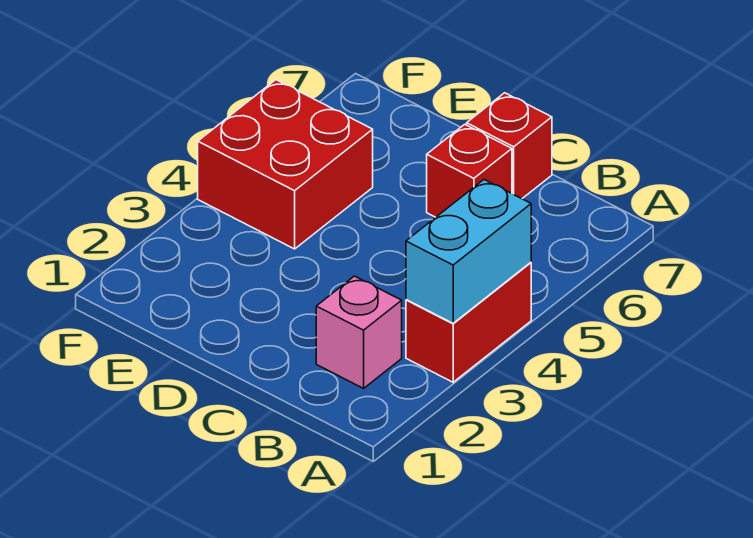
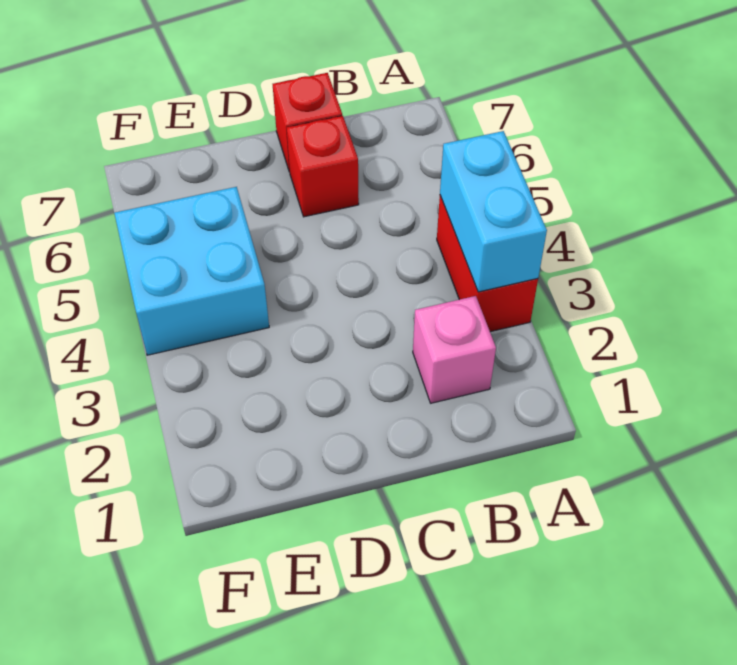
red brick E4:F5 level 1 -> cyan brick E4:F5 level 1

